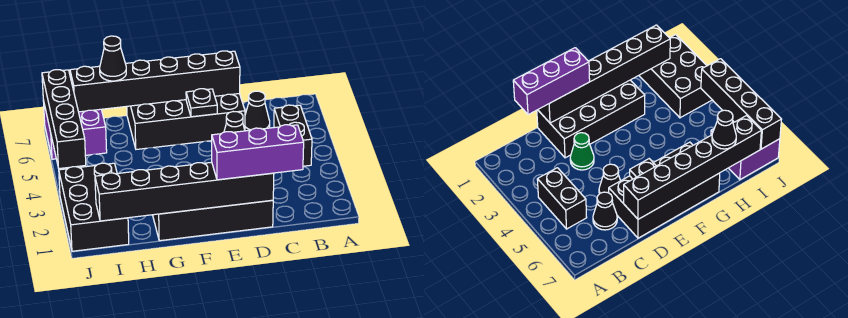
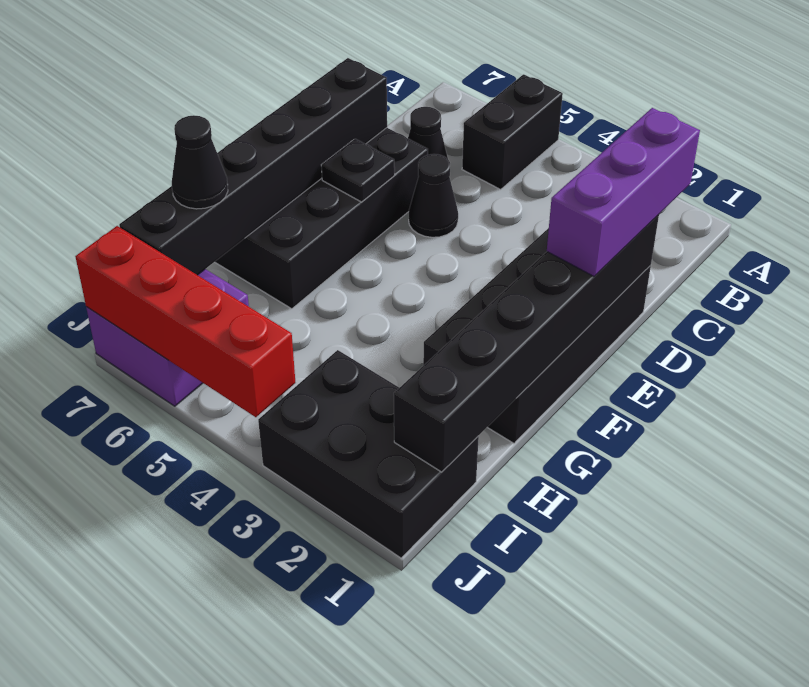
black brick B4:B5 level 1 -> black brick A5:B5 level 1
green cone D3 level 1 -> none
black brick J4:J7 level 2 -> red brick J4:J7 level 2

